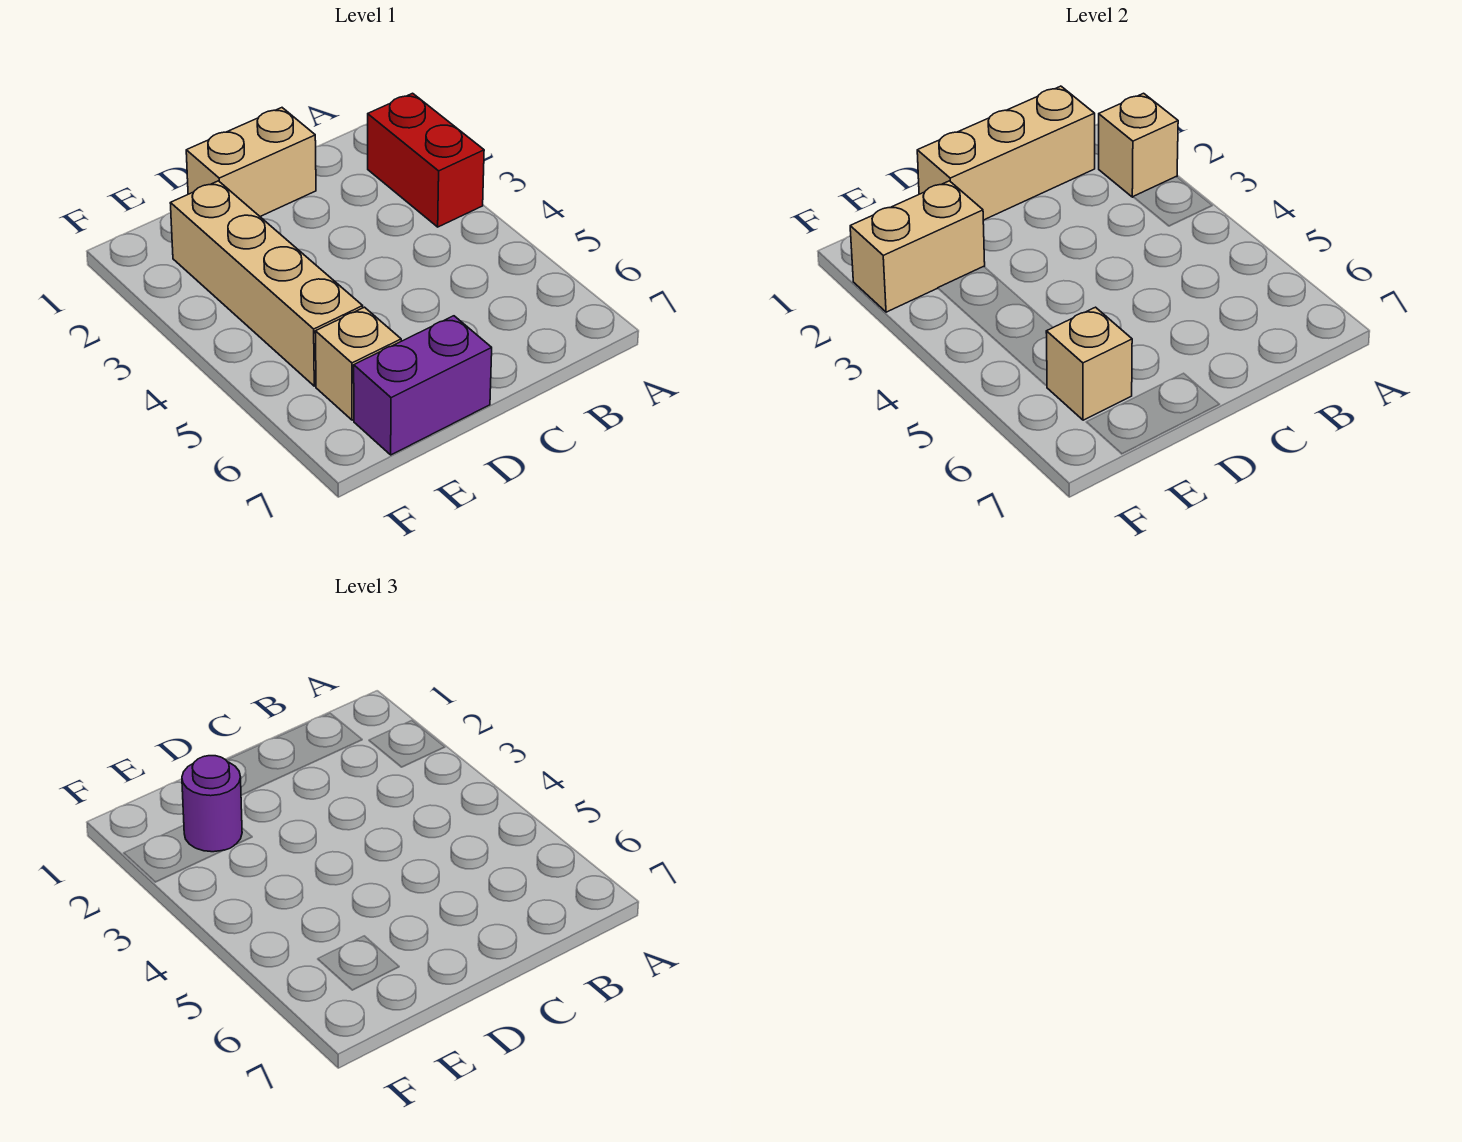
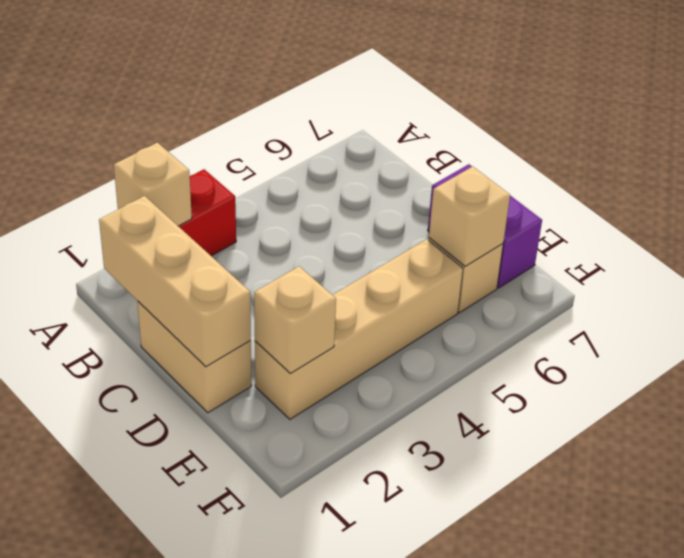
tan brick E2:F2 level 2 -> tan brick E2 level 2
purple round brick E2 level 3 -> none

